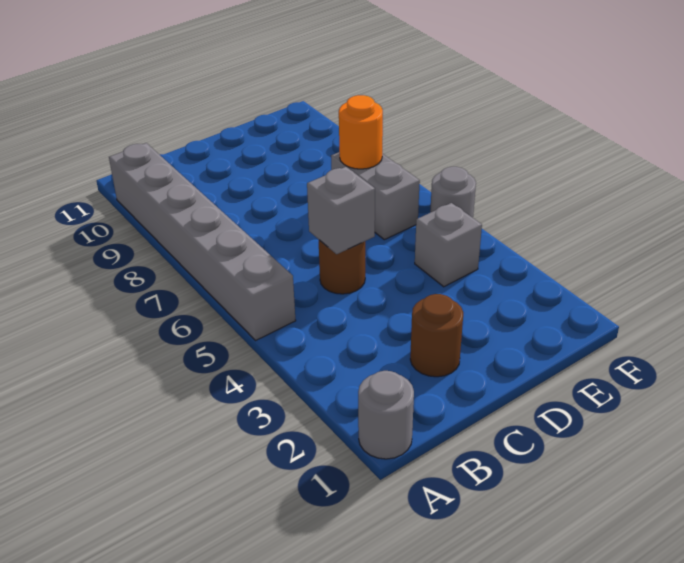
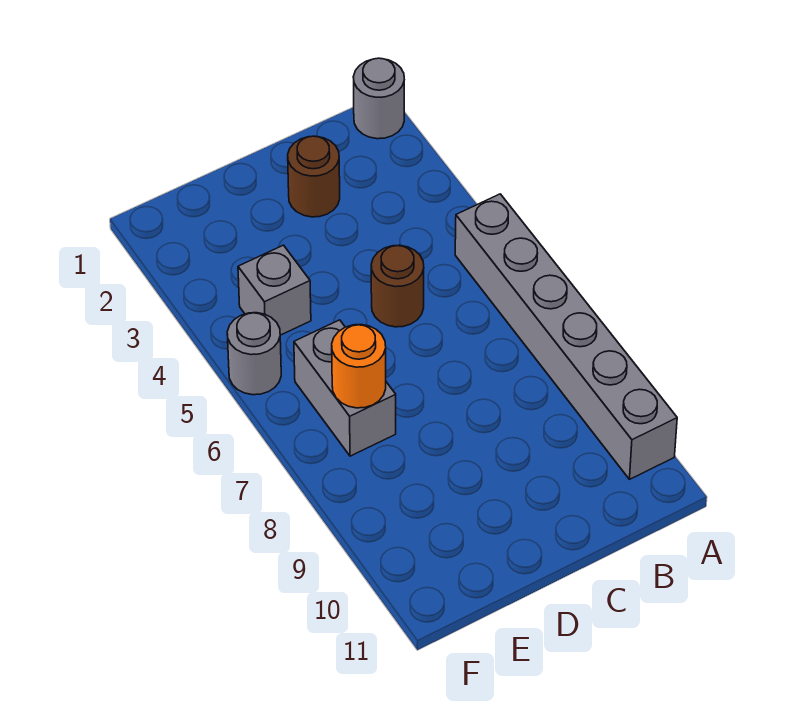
grey brick C5 level 2 -> none

